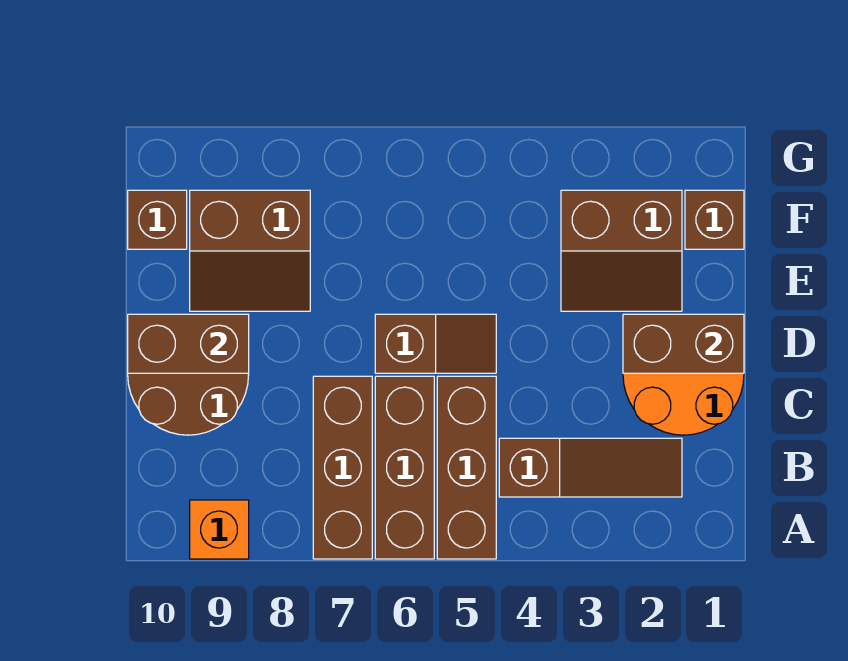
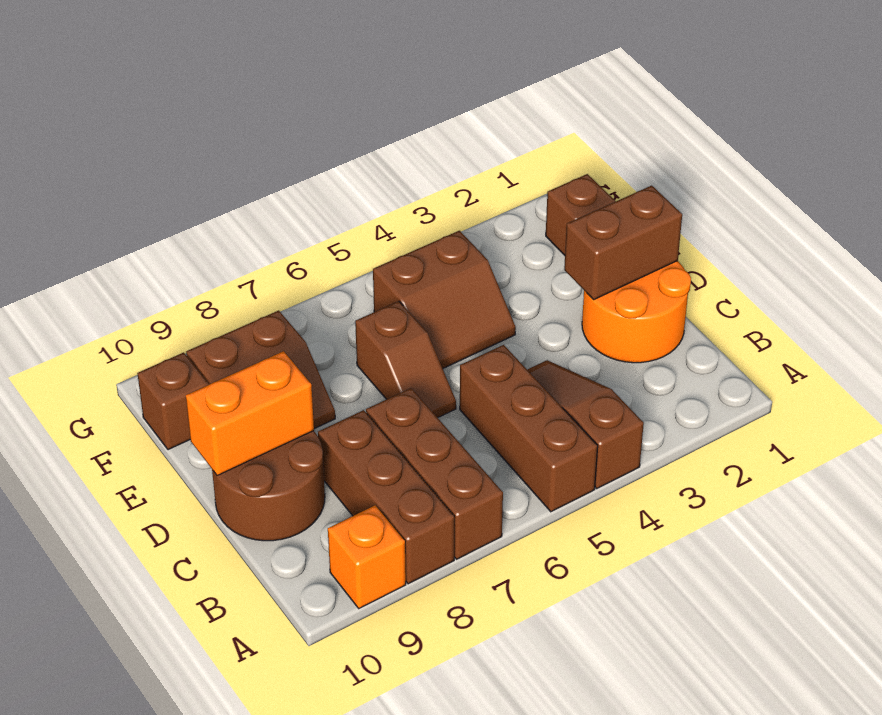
brown brick A6:C6 level 1 -> brown brick A8:C8 level 1
brown slope B2:B4 level 1 top 4 -> brown slope A4:C4 level 1 top A
brown slope D5:D6 level 1 top 6 -> brown slope D6:E6 level 1 top E
brown brick D9:D10 level 2 -> orange brick D9:D10 level 2
brown slope E2:F3 level 1 top F -> brown slope E4:F5 level 1 top F

